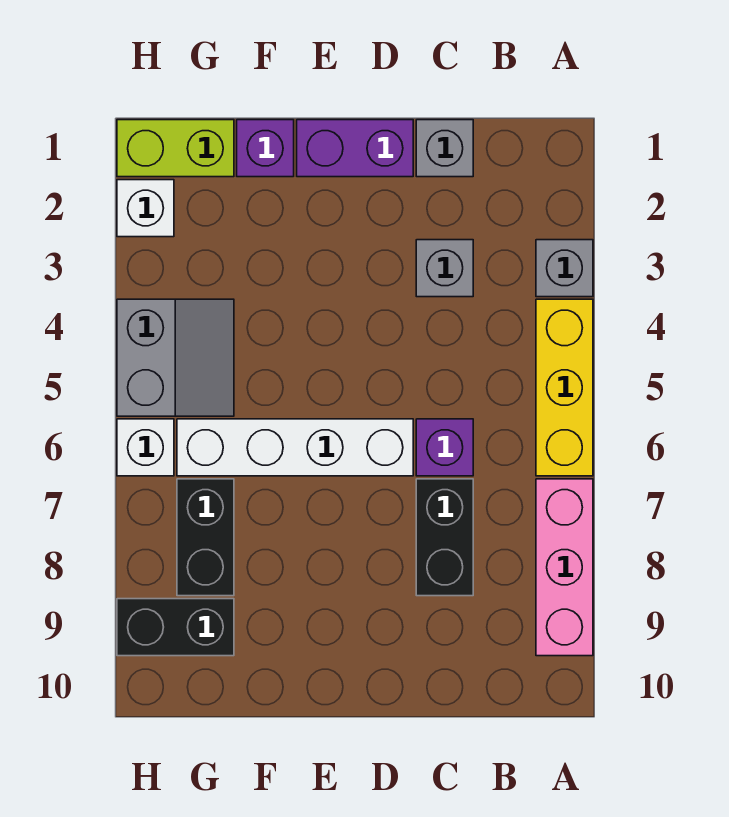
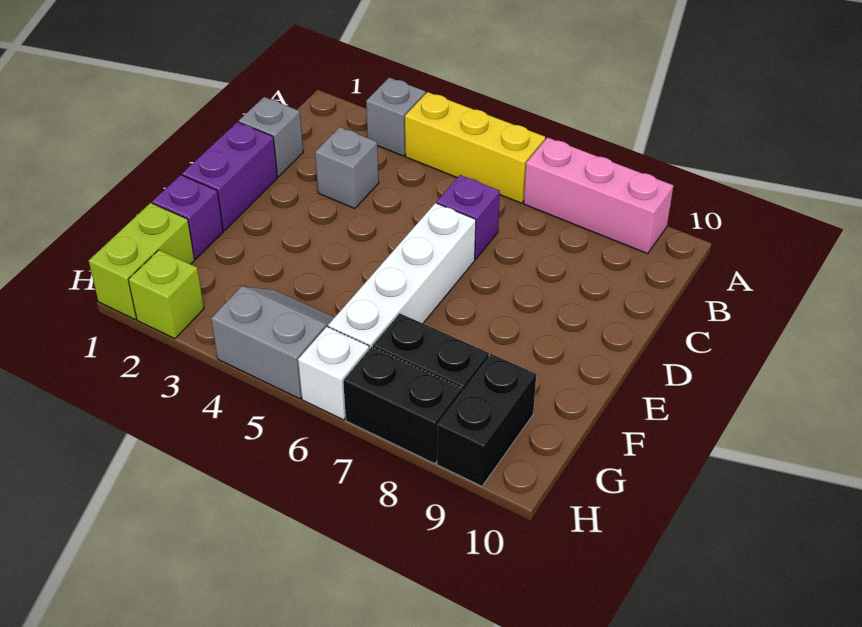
black brick C7:C8 level 1 -> black brick H7:H8 level 1
white brick H2 level 1 -> lime brick H2 level 1

